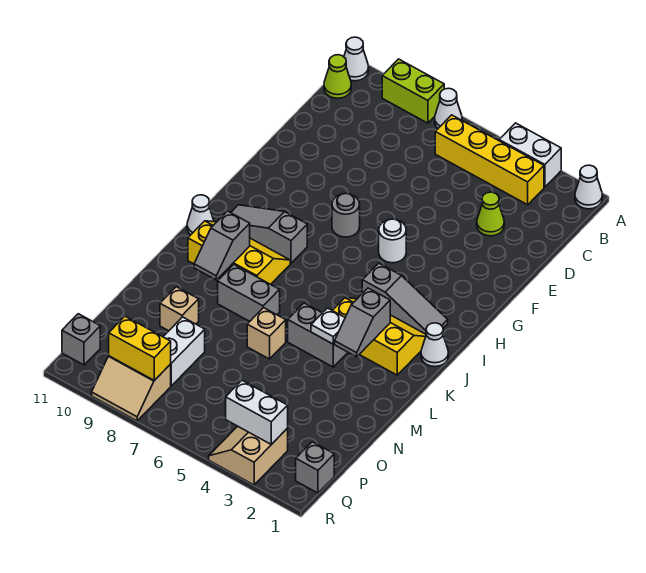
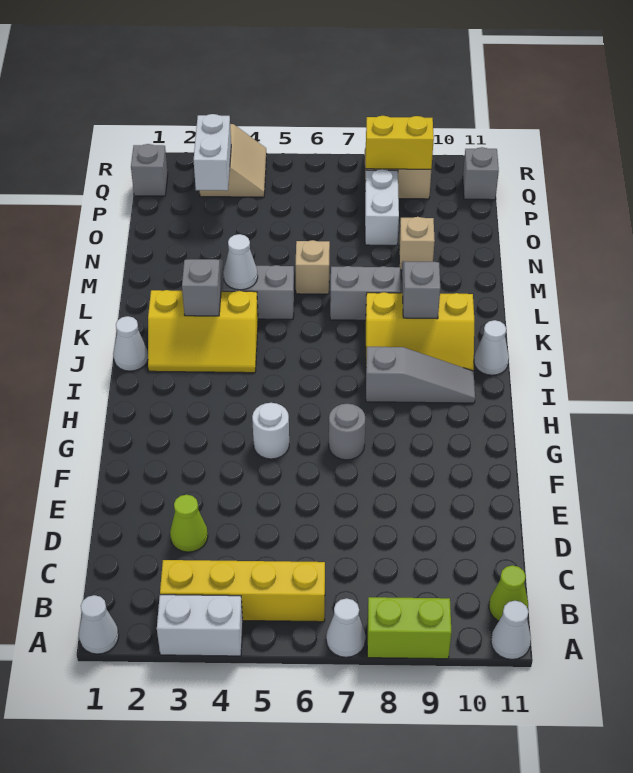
grey slope I2:I4 level 1 top 4 -> none
white plate L4 level 2 -> white cone L4 level 2
white brick Q3:Q4 level 2 -> white brick P3:Q3 level 2

